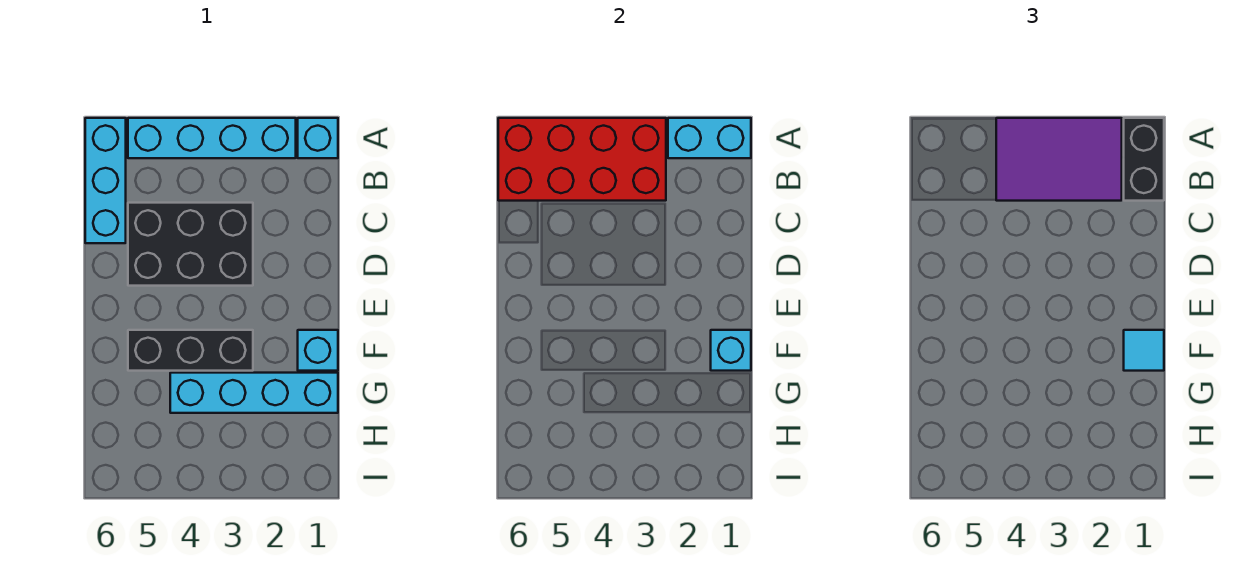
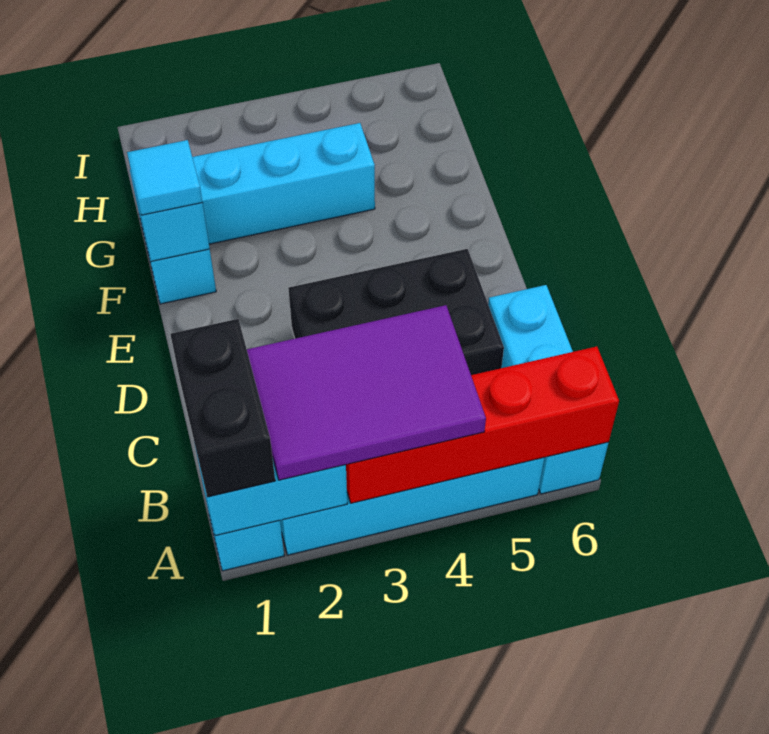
red brick A3:B6 level 2 -> red brick A3:A6 level 2
black brick F3:F5 level 1 -> none

